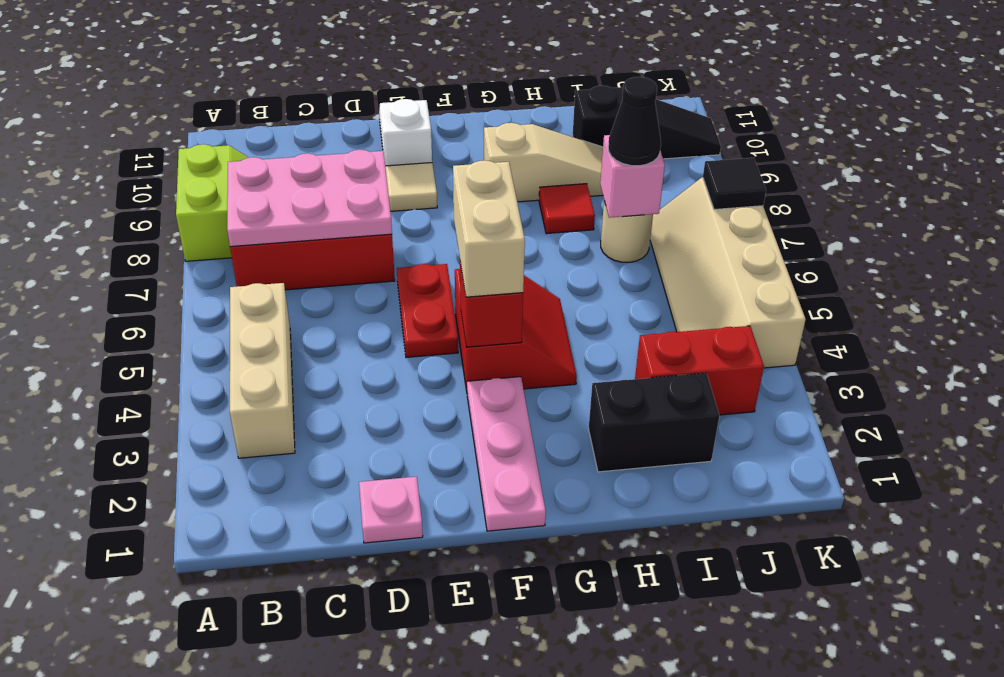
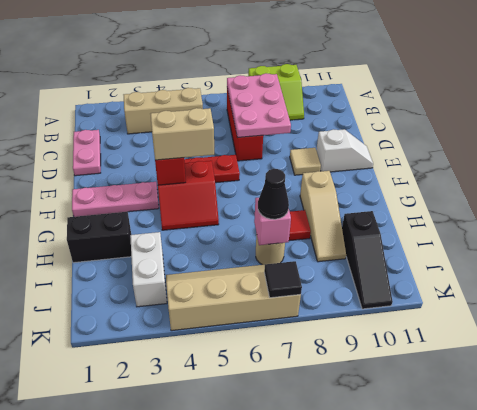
pink plate D1 level 1 -> pink plate C1:D1 level 1
black brick H2:I2 level 1 -> black brick H1:H2 level 1
red brick I3:J3 level 1 -> white brick I3:J3 level 1

